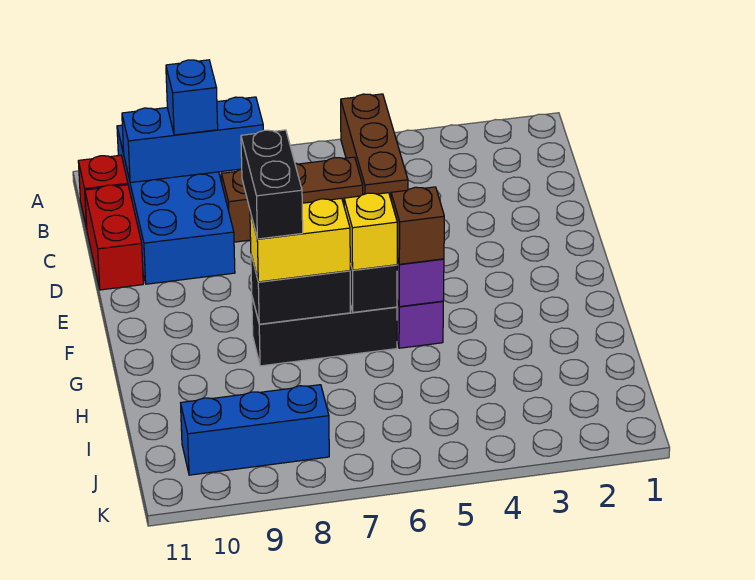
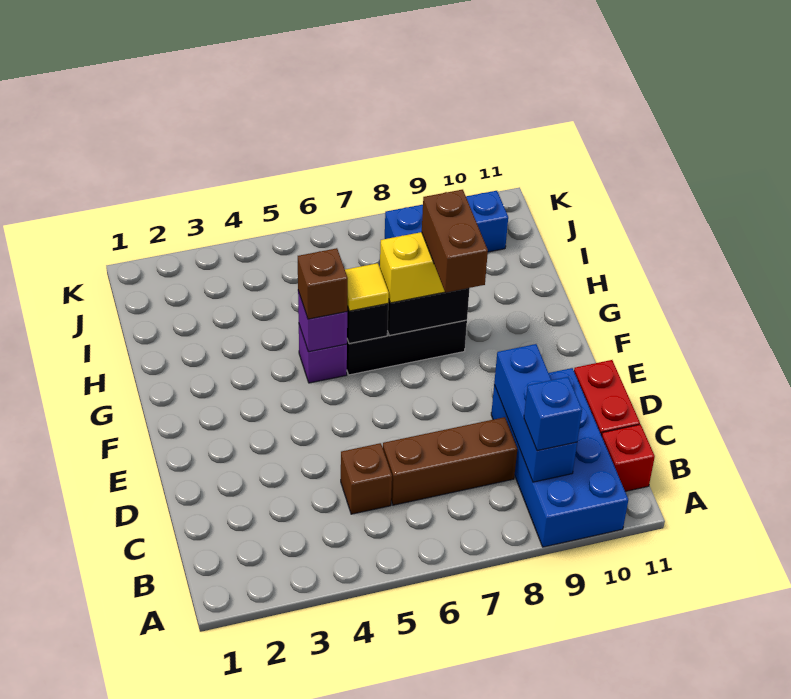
brown brick A5:C5 level 1 -> brown brick C5 level 1
blue brick B8:B10 level 2 -> blue brick B9:D9 level 2
black brick F8:G8 level 4 -> brown brick F8:G8 level 4
yellow brick G6 level 3 -> yellow tile G6 level 3

